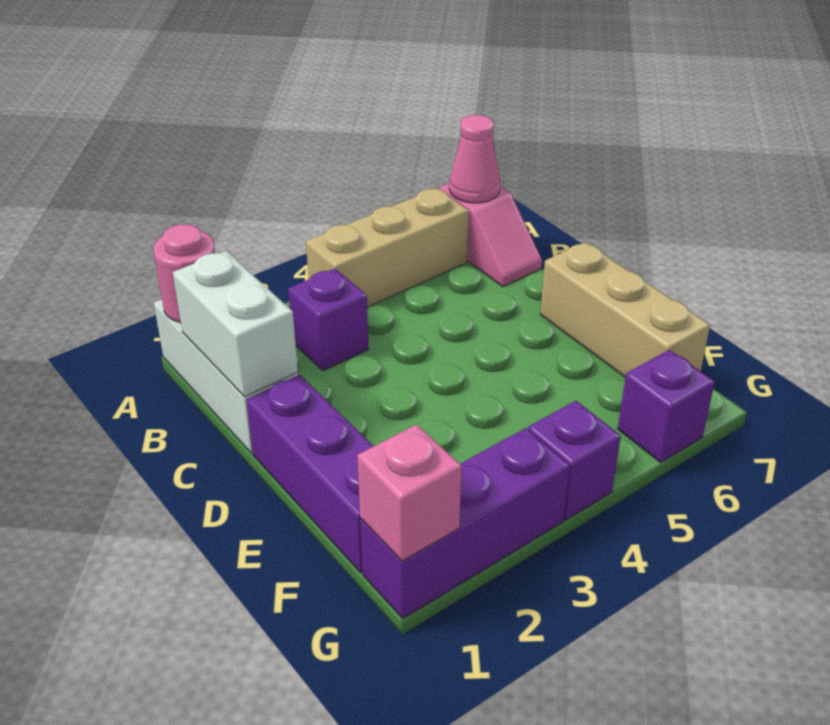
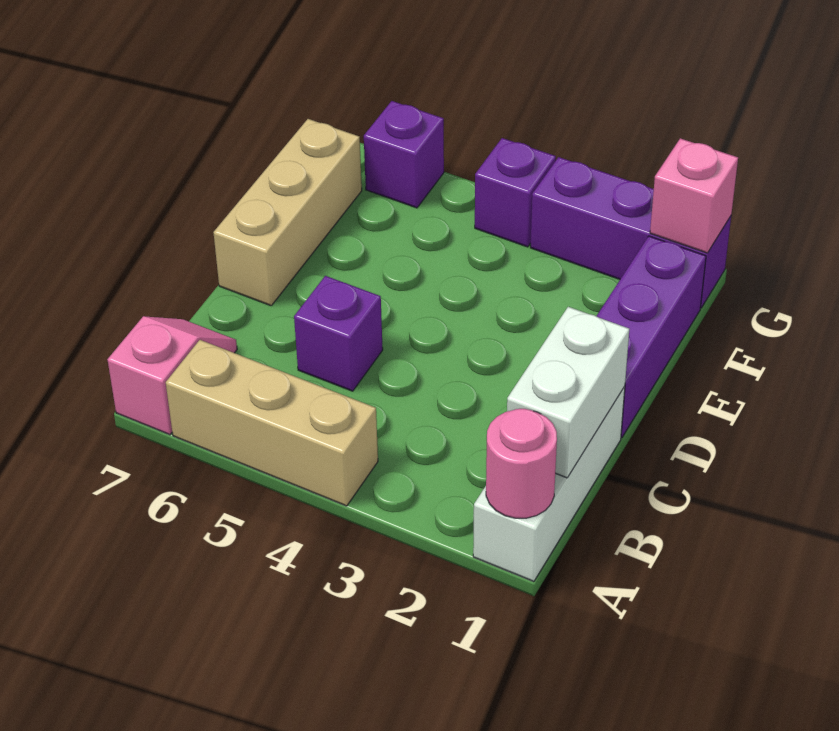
pink cone A7 level 2 -> none
purple brick B3 level 1 -> purple brick C5 level 1

